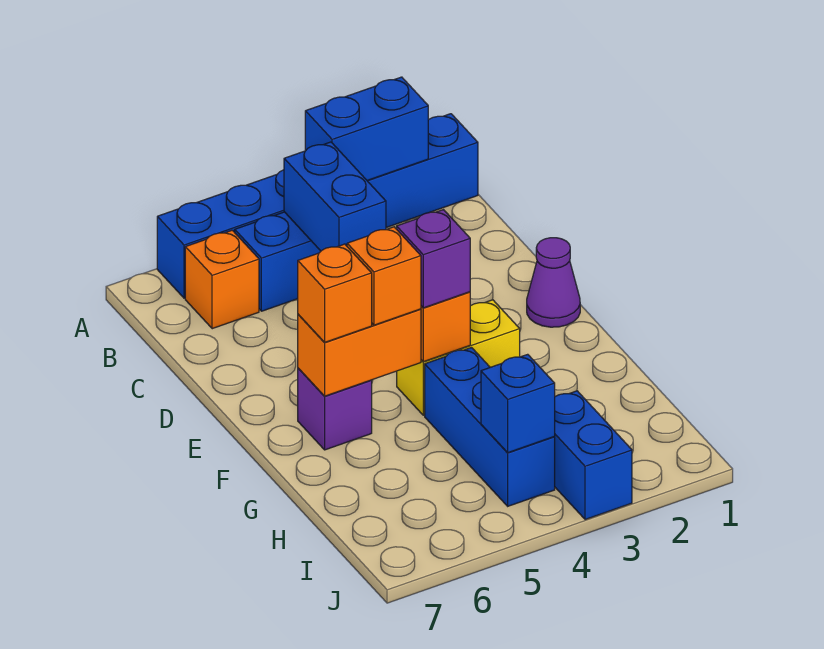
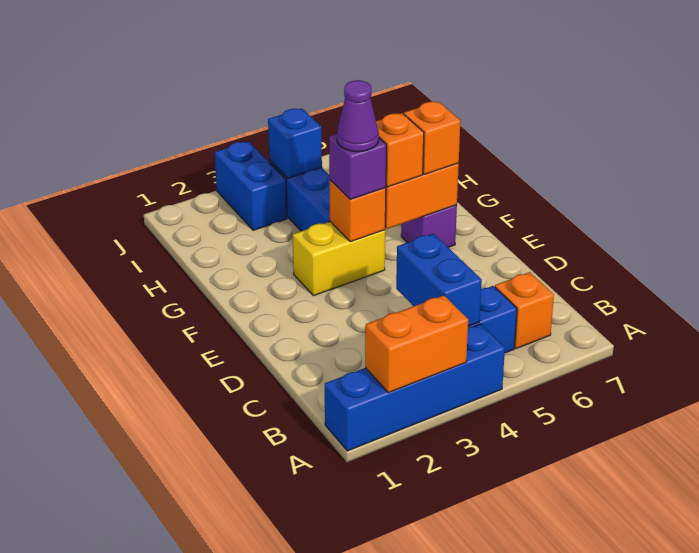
blue brick A1:A6 level 1 -> blue brick A1:A4 level 1
blue brick A2:A3 level 2 -> orange brick A2:A3 level 2
purple cone E1 level 1 -> purple cone F4 level 4

